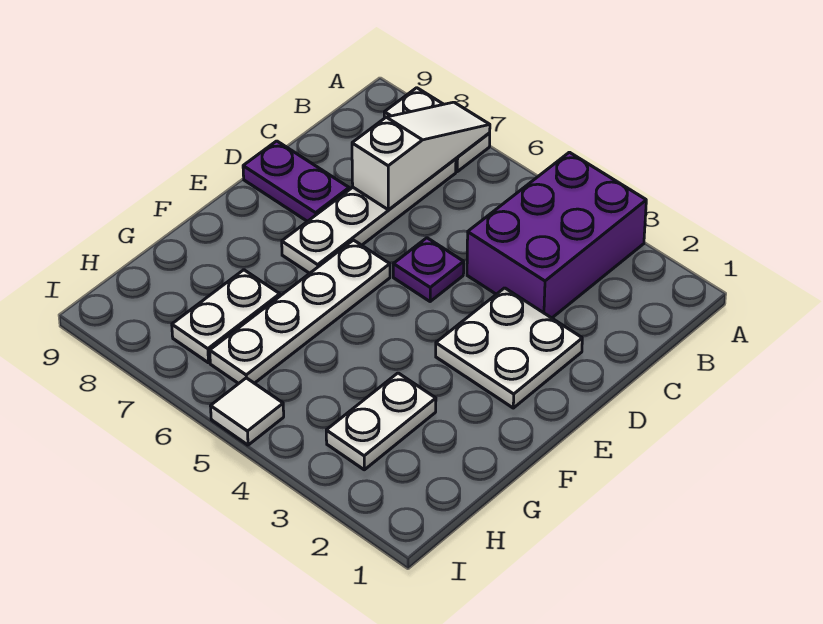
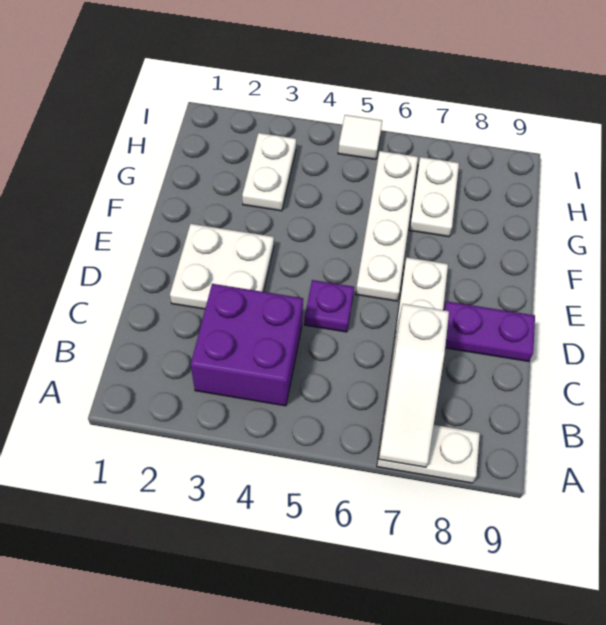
purple brick A3:C4 level 1 -> purple brick B3:C4 level 1

